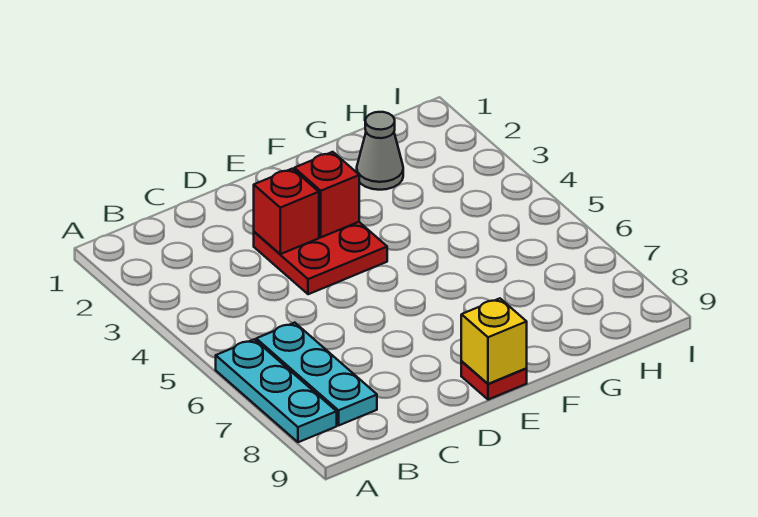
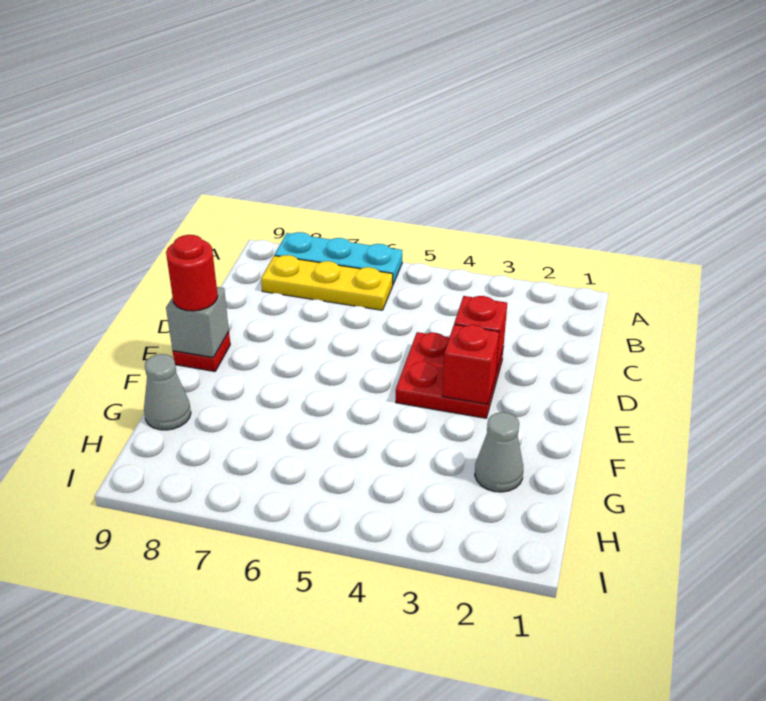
cyan plate B6:B8 level 1 -> yellow plate B6:B8 level 1
yellow brick E9 level 2 -> grey brick E9 level 2
none -> red round brick E9 level 3
none -> grey cone G9 level 1

